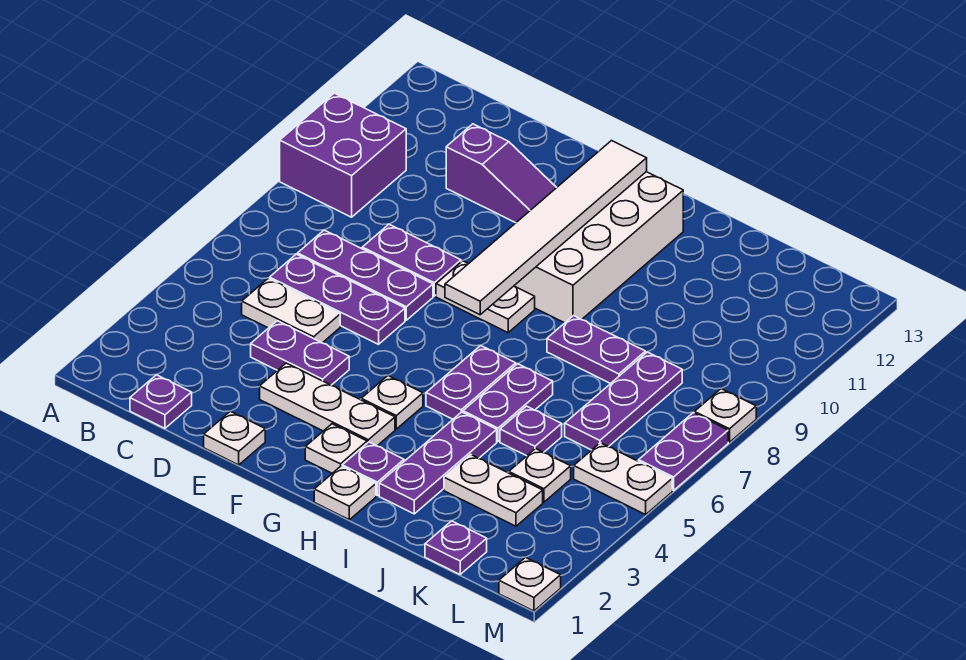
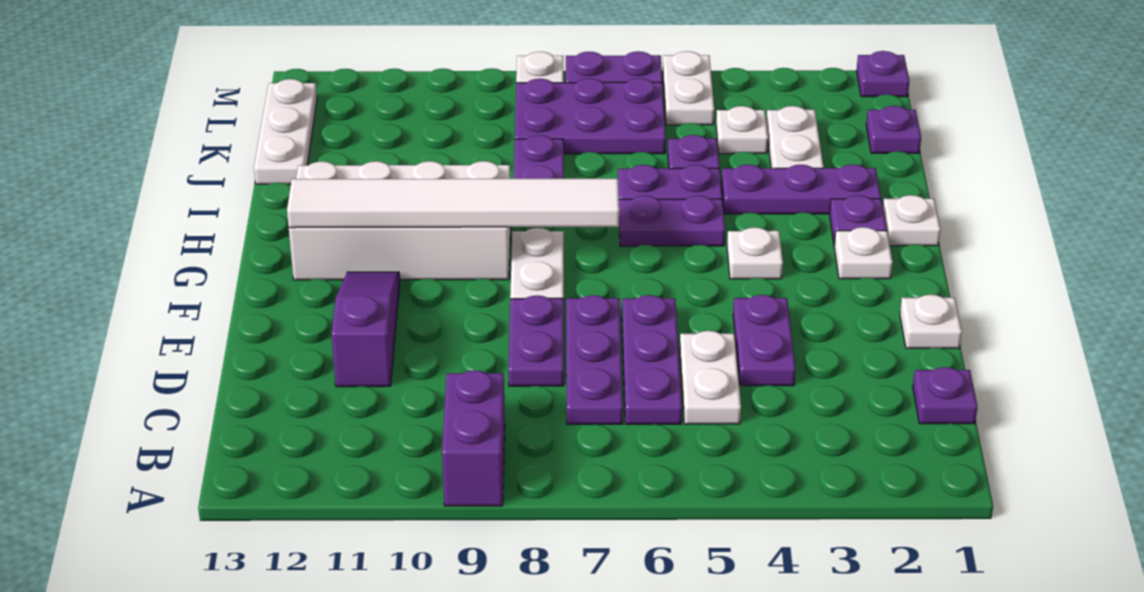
purple brick A9:B10 level 1 -> purple brick A9:B9 level 1
white plate E3:G3 level 1 -> white plate J13:L13 level 1
purple plate K6:K8 level 1 -> purple plate K6:L8 level 1
white plate M1 level 1 -> purple plate M1 level 1

